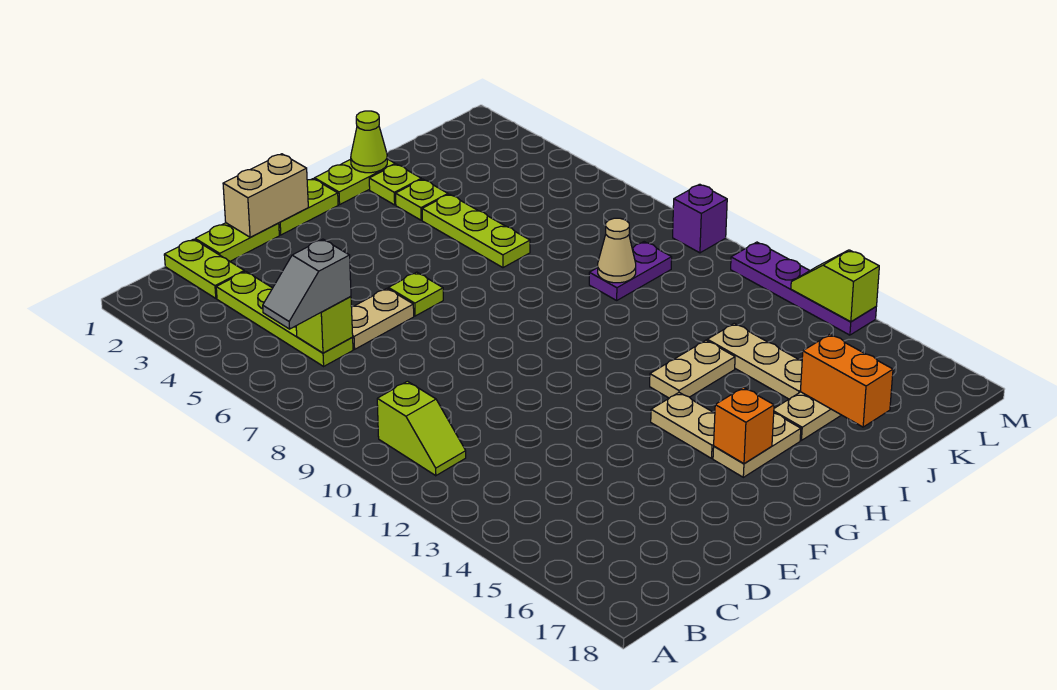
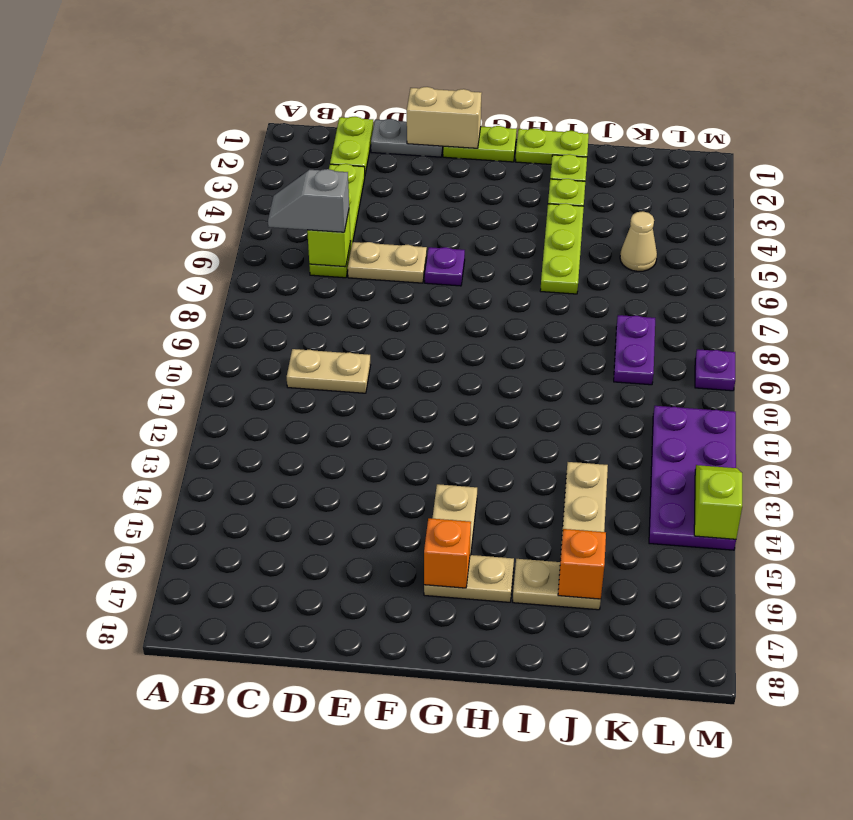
lime slope B10:B11 level 1 top 10 -> none
lime plate D1:E1 level 1 -> grey plate D1:E1 level 1
lime plate F6 level 1 -> purple plate F6 level 1
tan plate H13:I13 level 1 -> tan plate C10:D10 level 1
lime cone I1 level 2 -> none
purple plate J9:K9 level 1 -> purple plate K8:K9 level 1
tan cone J9 level 2 -> tan cone K5 level 1
orange brick J16:J17 level 2 -> orange brick J16 level 2
purple brick M9 level 1 -> purple plate M9 level 1
purple plate M11:M14 level 1 -> purple plate L11:M14 level 1

